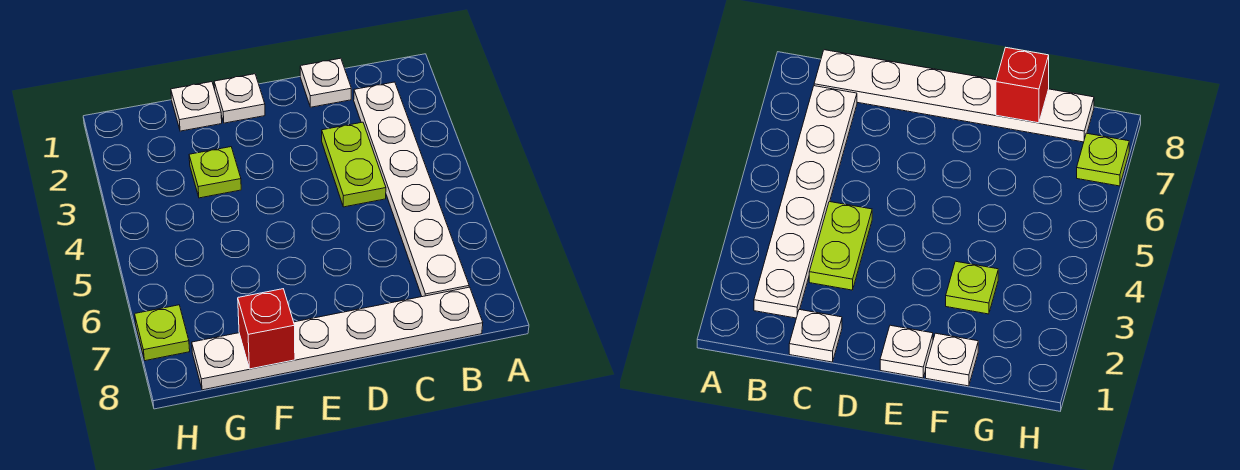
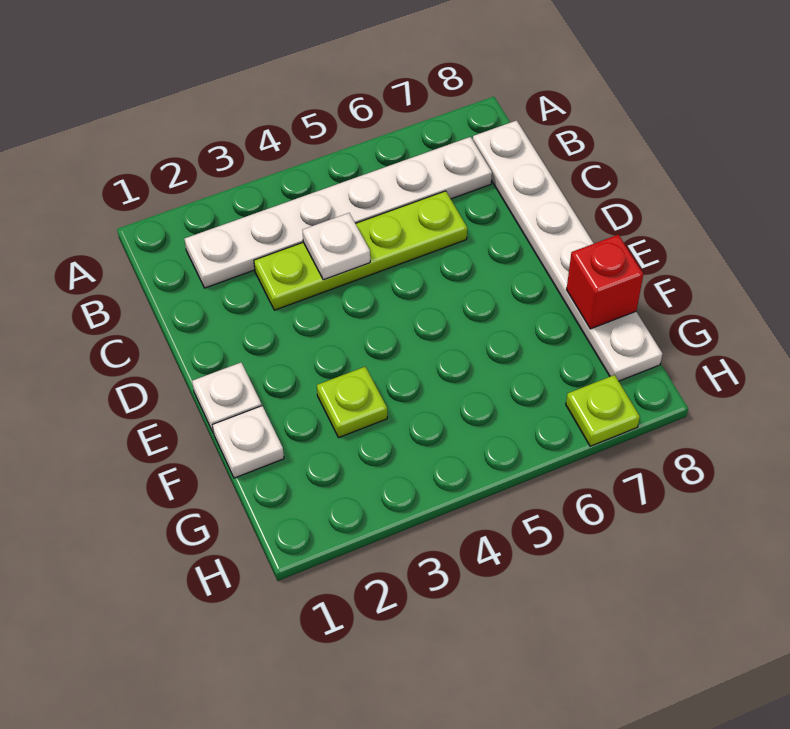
white plate C1 level 1 -> white plate C4 level 2
lime plate C3:C4 level 1 -> lime plate C3:C6 level 1

